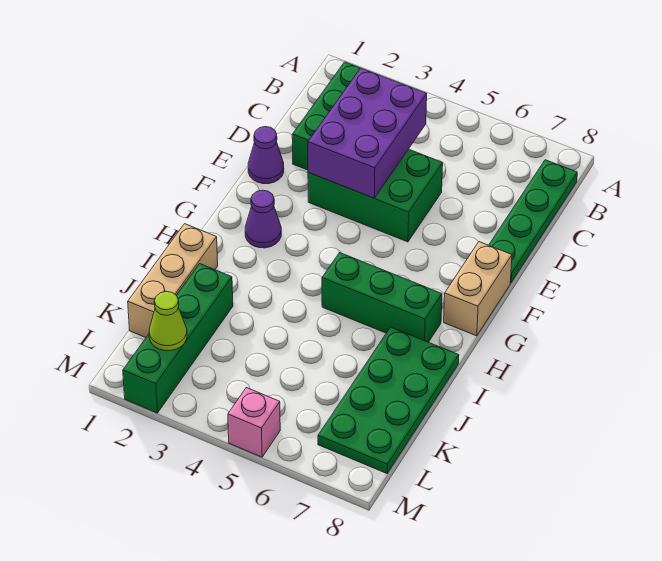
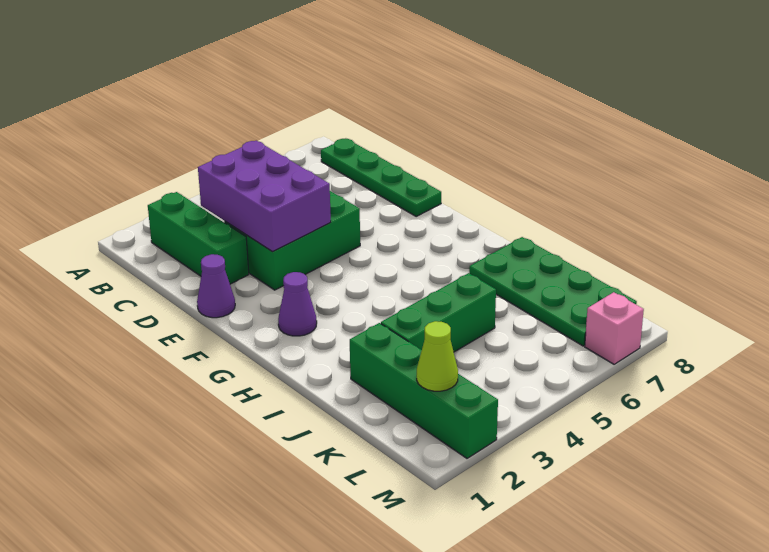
tan brick F8:G8 level 1 -> none
green brick H5:H7 level 1 -> green brick J3:J5 level 1
tan brick I1:K1 level 1 -> none
pink brick M5 level 1 -> pink brick M7 level 1

